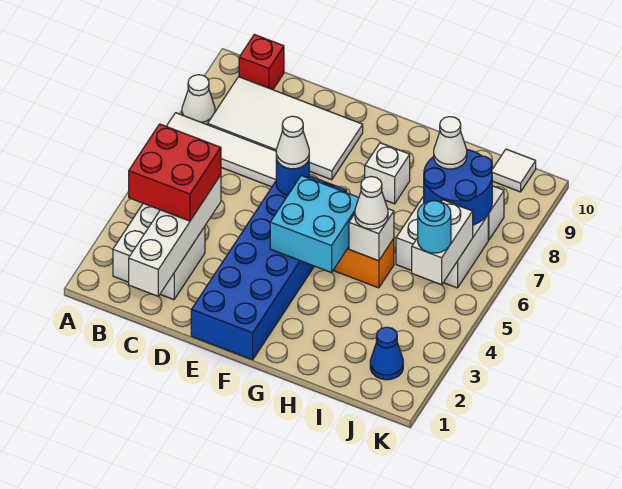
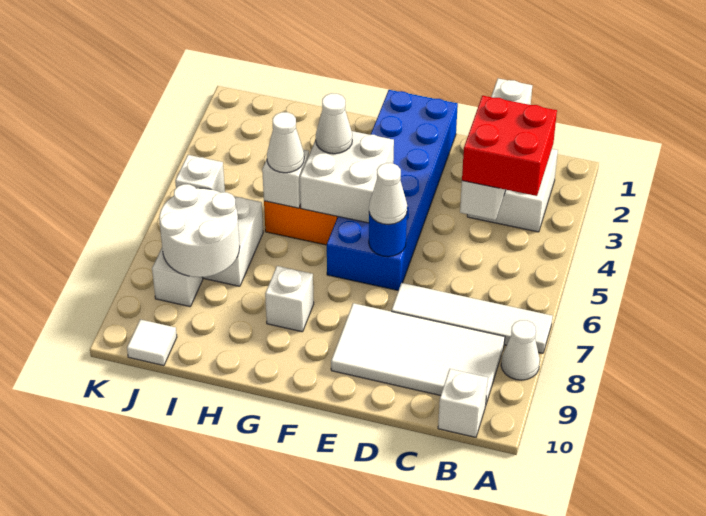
red brick B10 level 1 -> white brick B10 level 1
cyan brick F4:G5 level 2 -> white brick F4:G5 level 2
blue round brick I7:J8 level 2 -> white round brick I7:J8 level 2
white cone I8 level 3 -> white cone G4 level 3
blue cone J2 level 1 -> none
white brick J5:J6 level 2 -> white brick J6 level 2
cyan round brick J5 level 3 -> none

